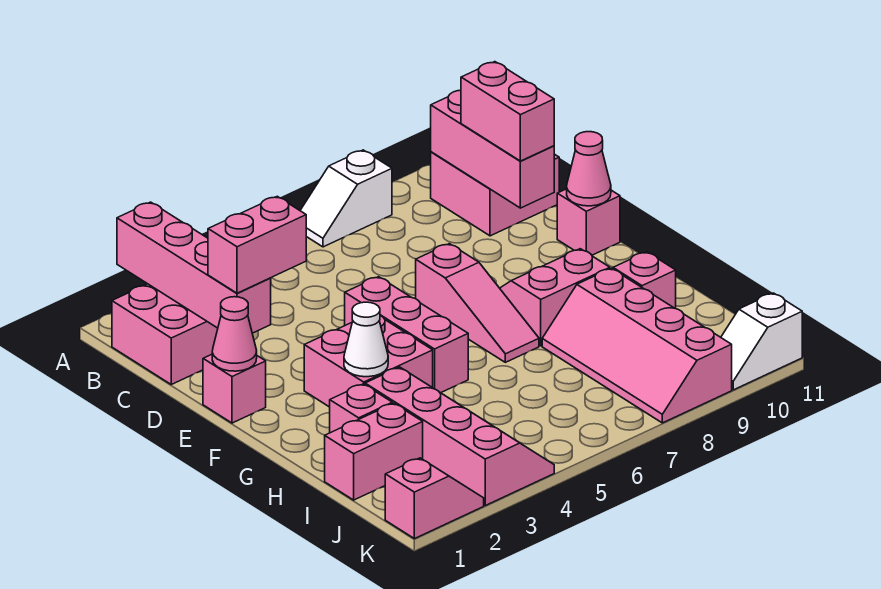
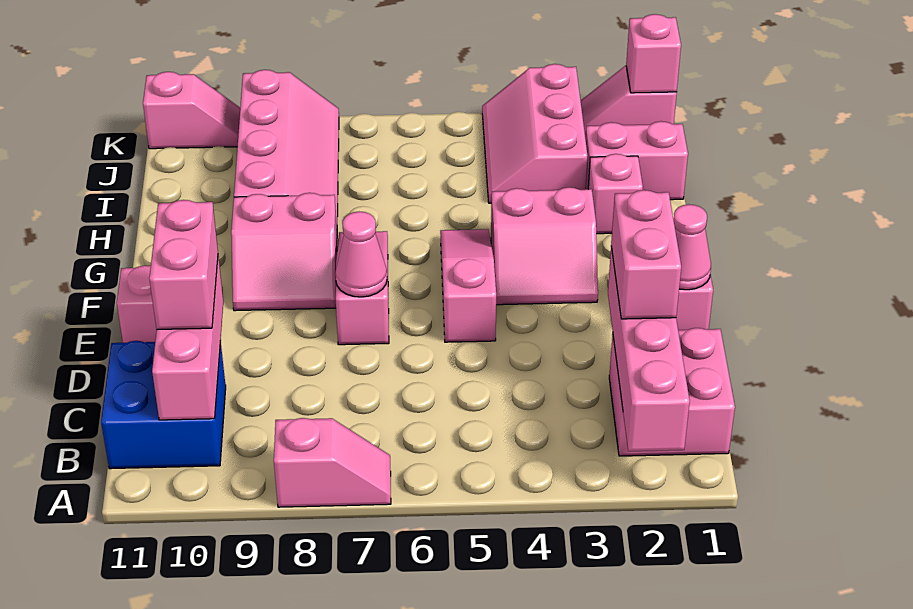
white slope A7:A8 level 1 top 8 -> pink slope A7:A8 level 1 top 8
pink brick B10:C11 level 1 -> blue brick B10:C11 level 1
pink brick D2:D3 level 3 -> pink brick C2:D2 level 3
pink brick E5:G5 level 1 -> pink slope E5:G5 level 1 top E
pink cone E11 level 2 -> pink cone E7 level 2
pink brick F3:G4 level 1 -> pink slope F3:G4 level 1 top G
white cone G3 level 2 -> none
pink slope H3:K4 level 1 top 3 -> pink slope I3:K4 level 1 top 3
pink brick H10 level 1 -> pink brick K1 level 2
white slope K10:K11 level 1 top 11 -> pink slope K10:K11 level 1 top 11

